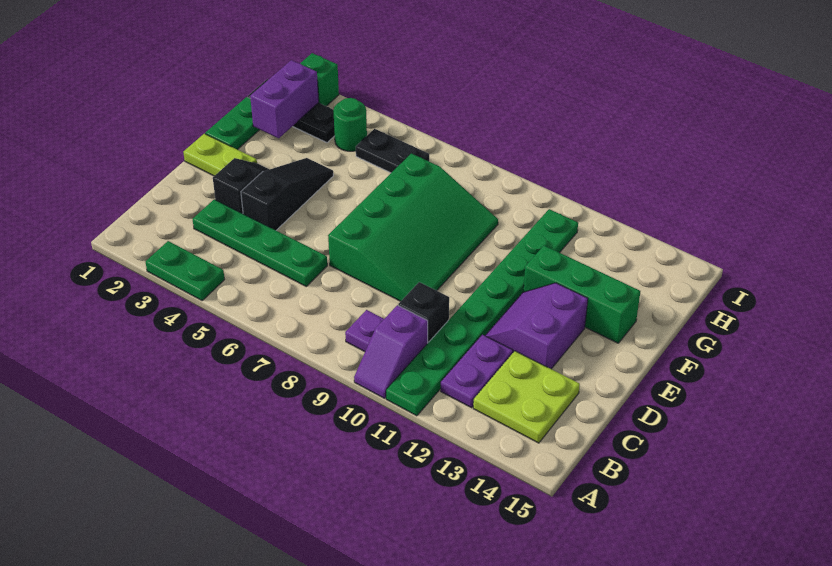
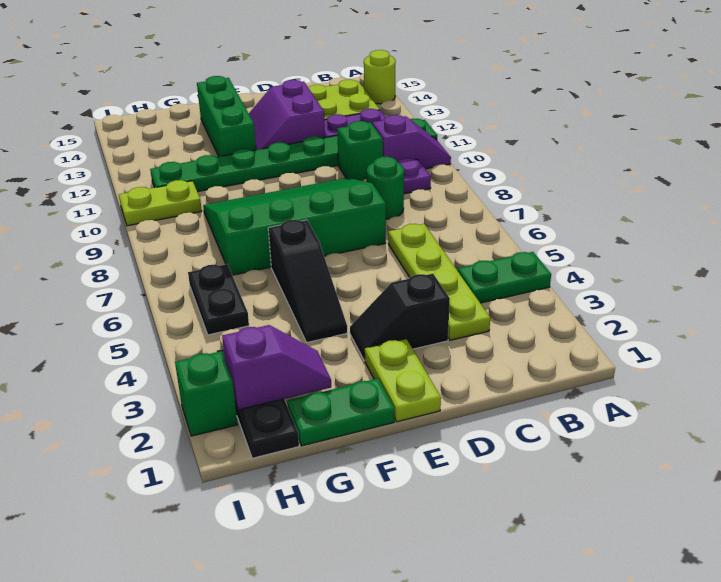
green plate A3:A4 level 1 -> green plate A4:B4 level 1
none -> lime round brick A14 level 1
green plate C3:C6 level 1 -> lime plate C3:C6 level 1
black brick C10 level 1 -> green brick C10 level 1
black slope D4:F4 level 1 top D -> black slope F4:F6 level 1 top 6
purple slope D12:E13 level 1 top 13 -> purple slope D12:E13 level 1 top D
purple brick G2:H2 level 2 -> purple slope G2:H2 level 2 top H
green round brick H4 level 1 -> green round brick C8 level 1
none -> lime plate H10:I10 level 1

